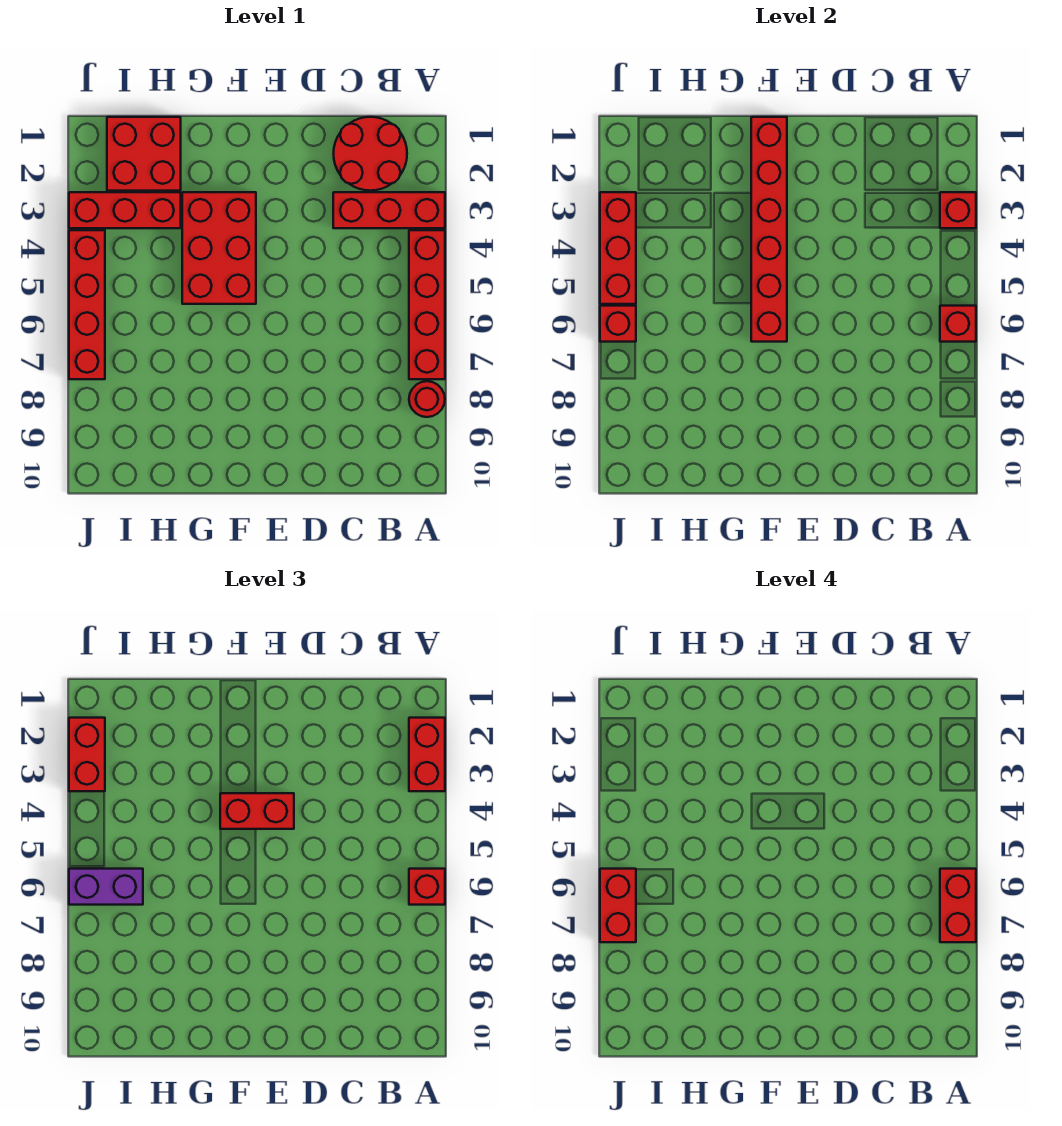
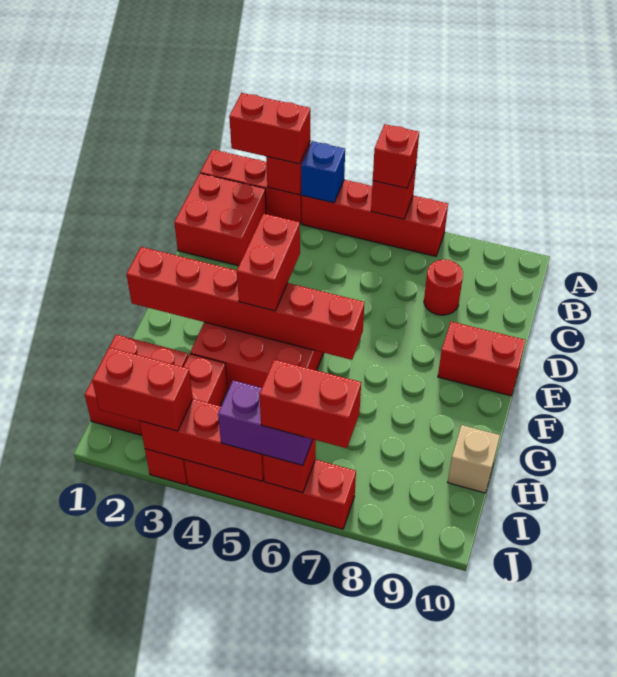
red brick A3:C3 level 1 -> red brick A1:A3 level 1
none -> blue brick A4 level 2
red brick A6:A7 level 4 -> red brick E9:E10 level 1
red round brick A8 level 1 -> red round brick C8 level 1
red round brick B1:C2 level 1 -> red brick B1:C2 level 1
none -> tan brick H10 level 1
purple brick I6:J6 level 3 -> purple brick J5:J6 level 3

